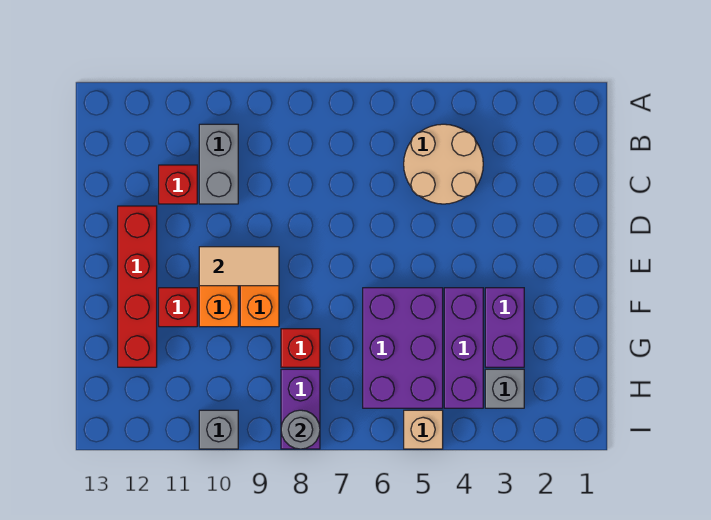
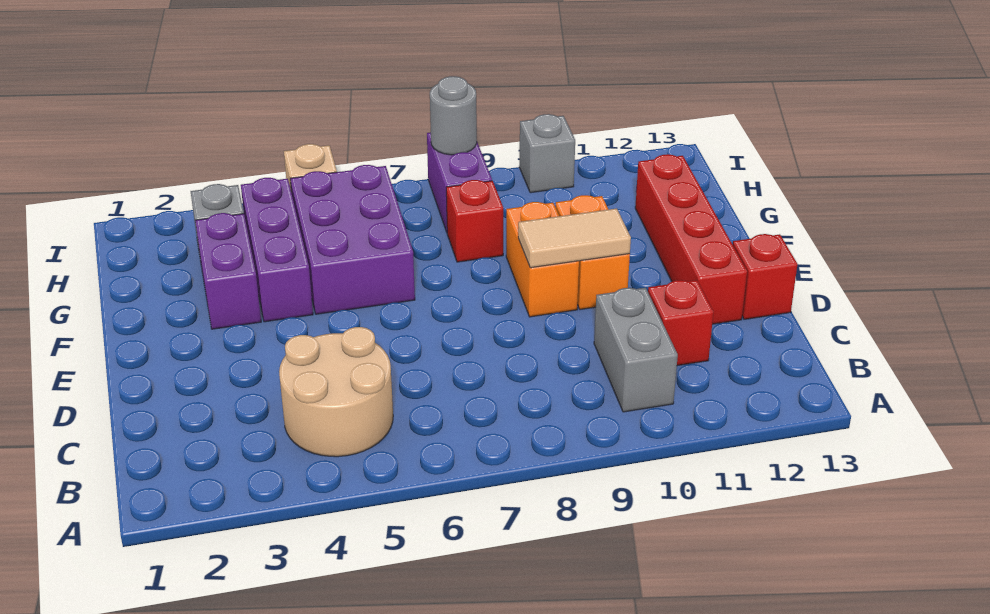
red brick F11 level 1 -> red brick D13 level 1

